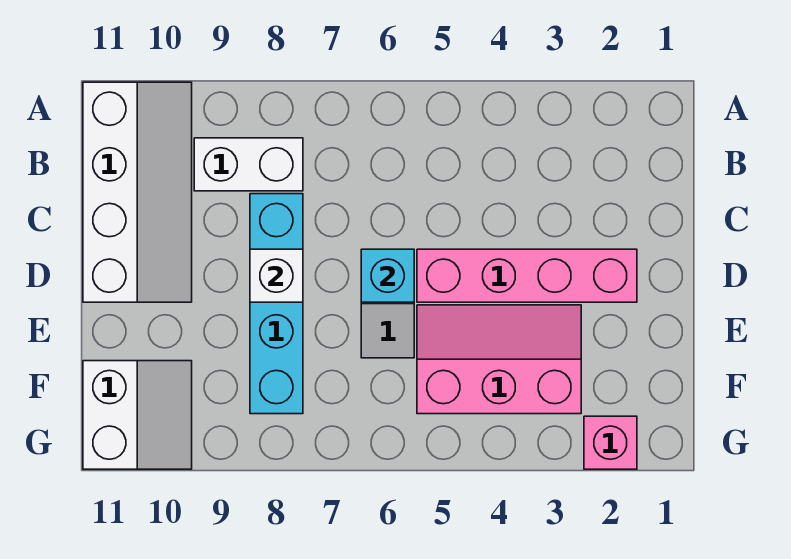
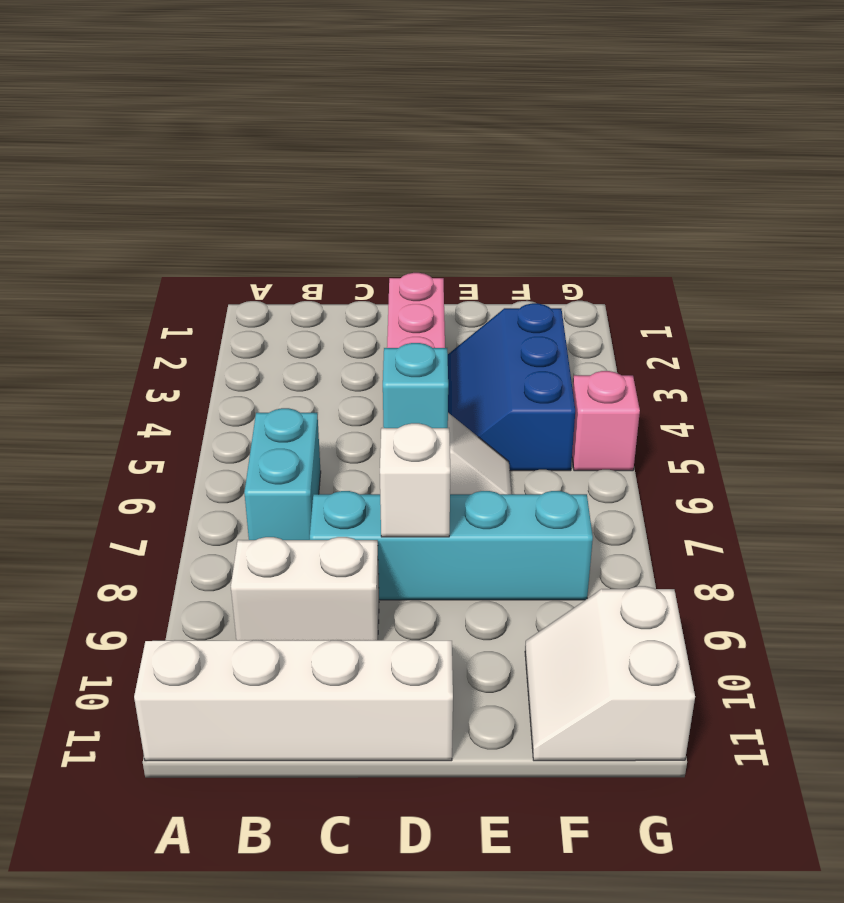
none -> cyan brick B6:B7 level 1
white brick B8:B9 level 1 -> white brick B9:C9 level 1
pink slope E3:F5 level 1 top F -> blue slope E3:F5 level 1 top F
white slope F10:G11 level 1 top 11 -> white slope F10:G11 level 1 top G
pink brick G2 level 1 -> pink brick G5 level 1

